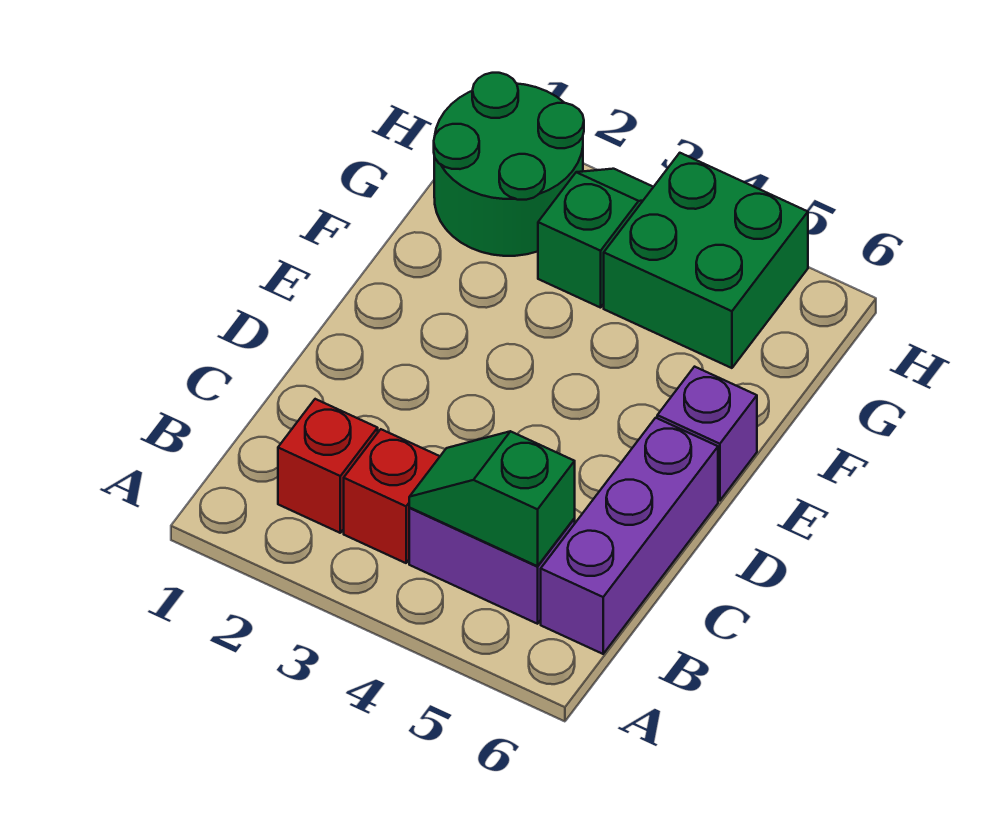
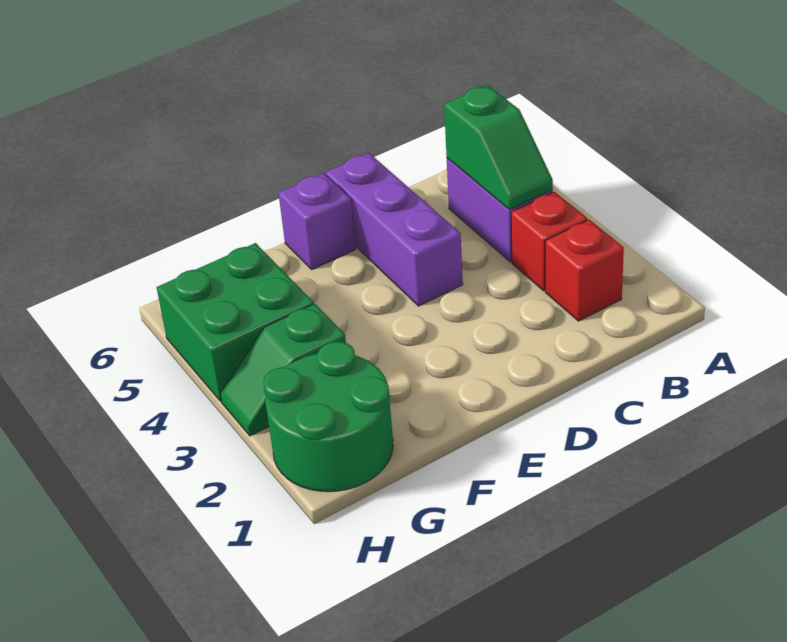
purple brick B6:D6 level 1 -> purple brick D4:D6 level 1

